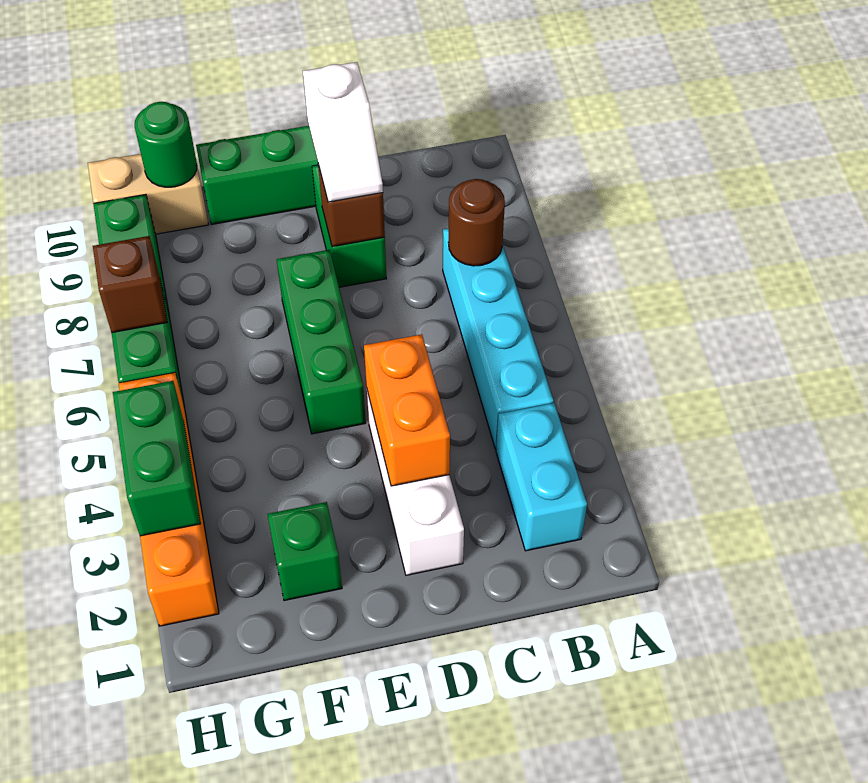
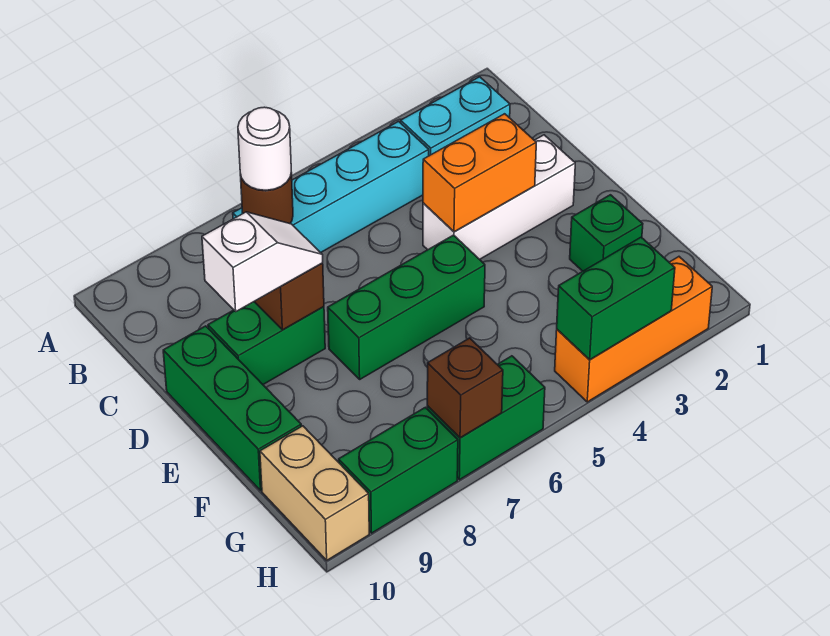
none -> white round brick B7 level 3
green round brick G10 level 2 -> none
orange brick H2:H5 level 1 -> orange brick H2:H4 level 1

